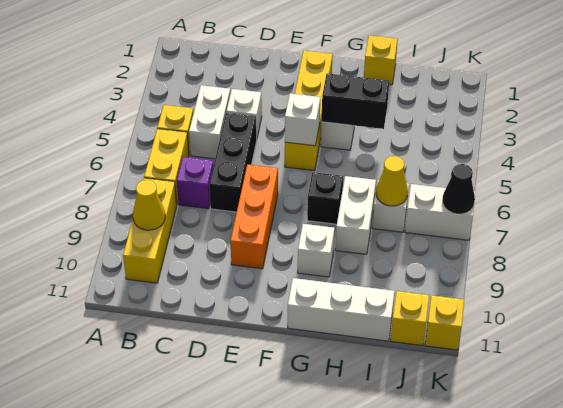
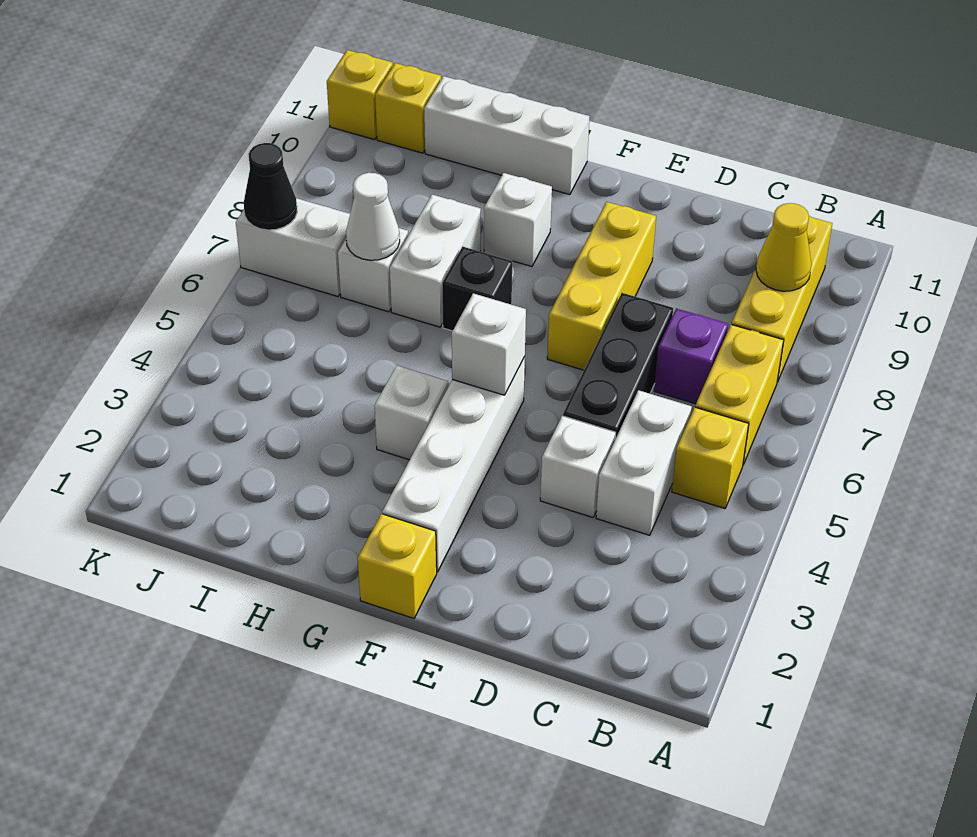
orange brick E7:E9 level 1 -> yellow brick E7:E9 level 1
yellow brick F2:F5 level 1 -> white brick F2:F5 level 1
black brick G4:H4 level 2 -> none
yellow brick H1 level 1 -> yellow brick F1 level 1
yellow cone I7 level 2 -> white cone I7 level 2

